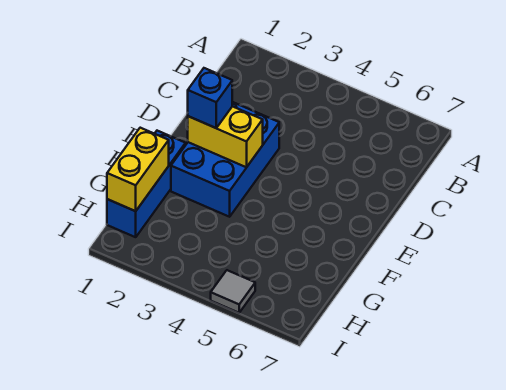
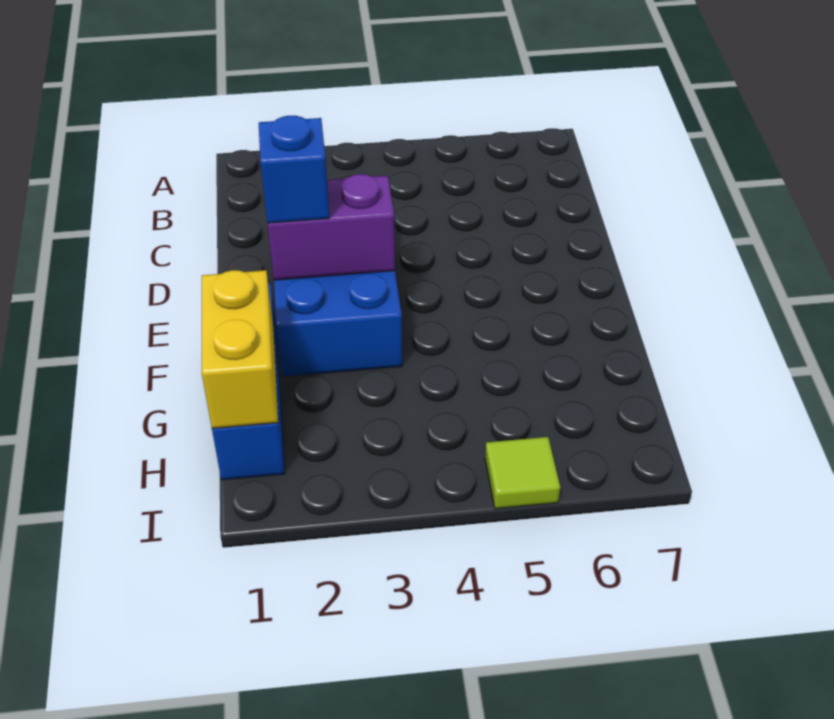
yellow brick E2:E3 level 2 -> purple brick E2:E3 level 2
grey tile I5 level 1 -> lime tile I5 level 1

